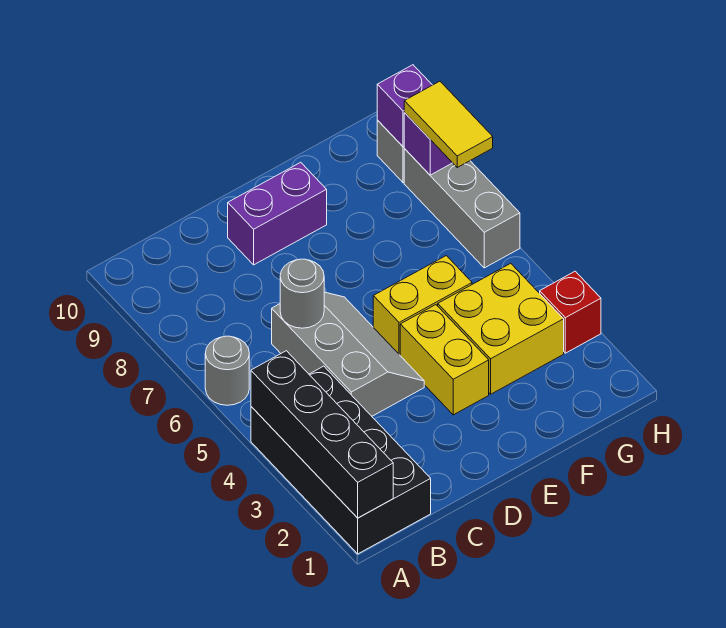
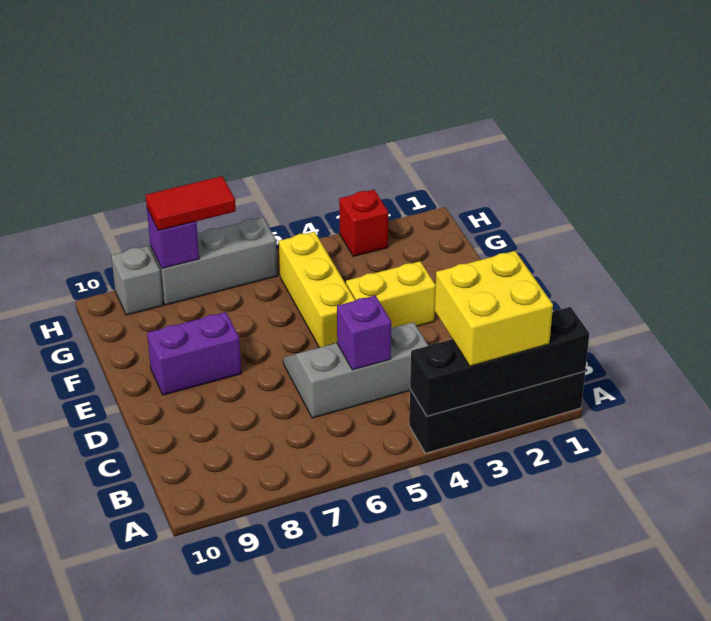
black brick A1:B4 level 1 -> black brick A1:A4 level 1
grey round brick A6 level 1 -> none
grey round brick C6 level 2 -> none
purple brick D9:E9 level 1 -> purple brick E8:E9 level 1
yellow brick E5:F5 level 1 -> yellow brick E5:G5 level 1
yellow brick F3:G4 level 1 -> yellow brick A2:B3 level 3
yellow tile H7:H8 level 3 -> red tile H7:H8 level 3
purple brick H9 level 2 -> purple brick C5 level 2

